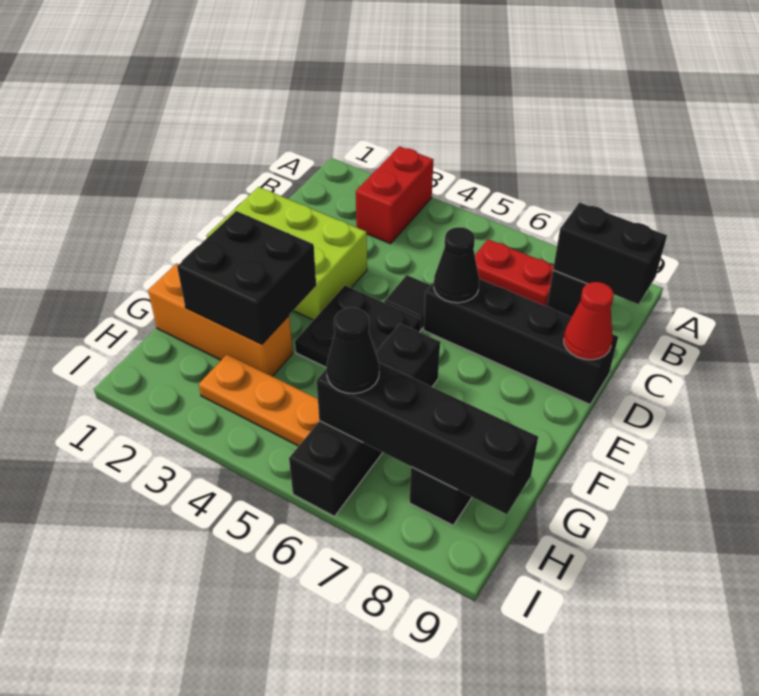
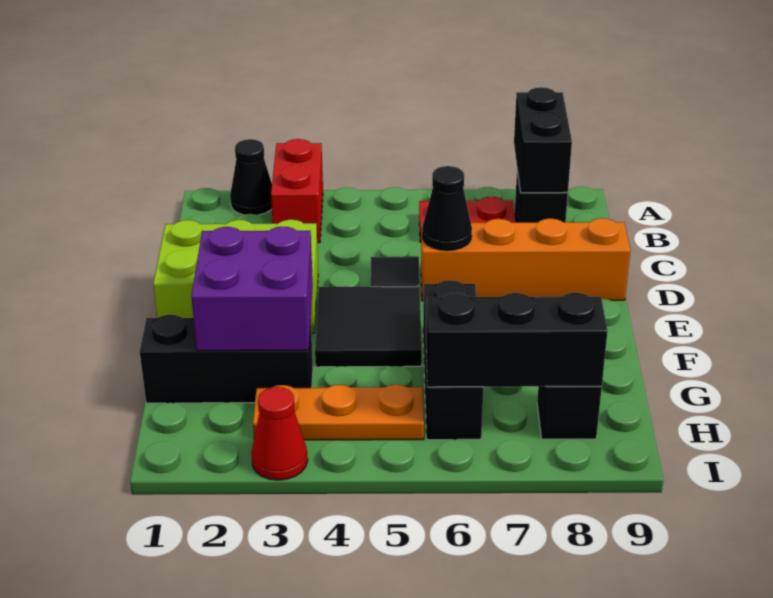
black brick B8:B9 level 2 -> black brick A8:B8 level 2
black brick D6:D9 level 1 -> orange brick D6:D9 level 1
red cone D9 level 2 -> red cone I3 level 1
black plate E4:F5 level 1 -> black tile E4:F5 level 1
black brick F2:G3 level 2 -> purple brick F2:G3 level 2
black brick F6:I6 level 1 -> black brick F6:H6 level 1
orange brick G1:G3 level 1 -> black brick G1:G3 level 1
black brick H6:H9 level 2 -> black brick H6:H8 level 2
black cone H6 level 3 -> black cone A2 level 1

